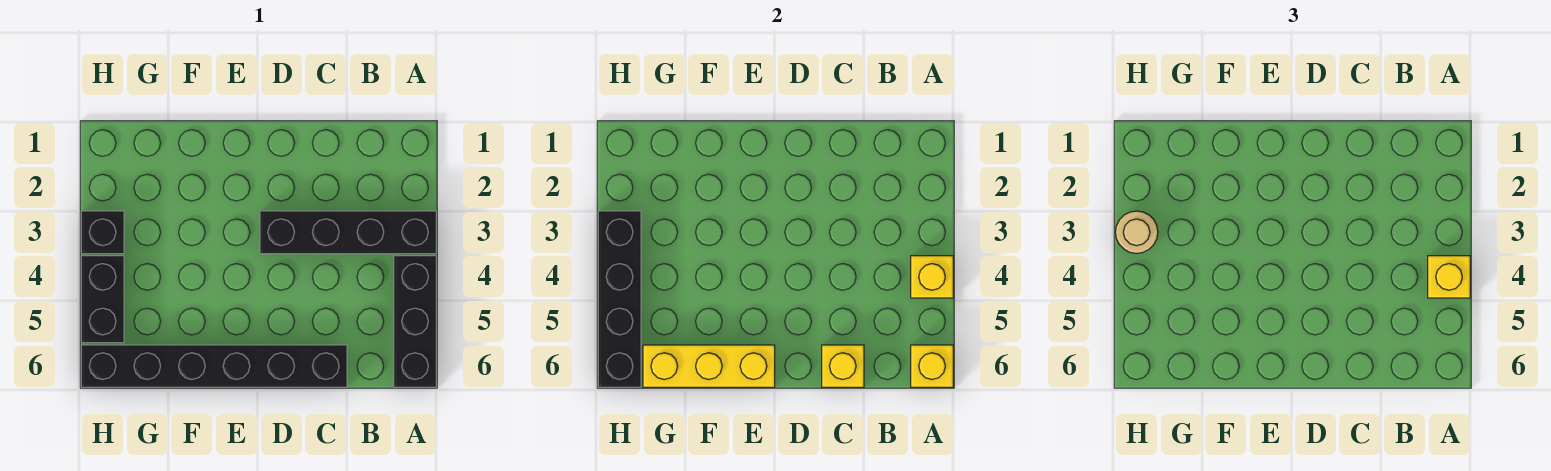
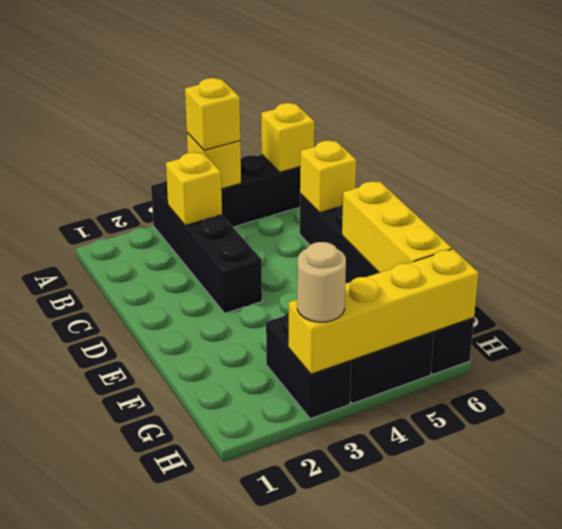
none -> yellow brick B3 level 2
black brick H3 level 1 -> black brick G3:H3 level 1
black brick H3:H6 level 2 -> yellow brick H3:H6 level 2

